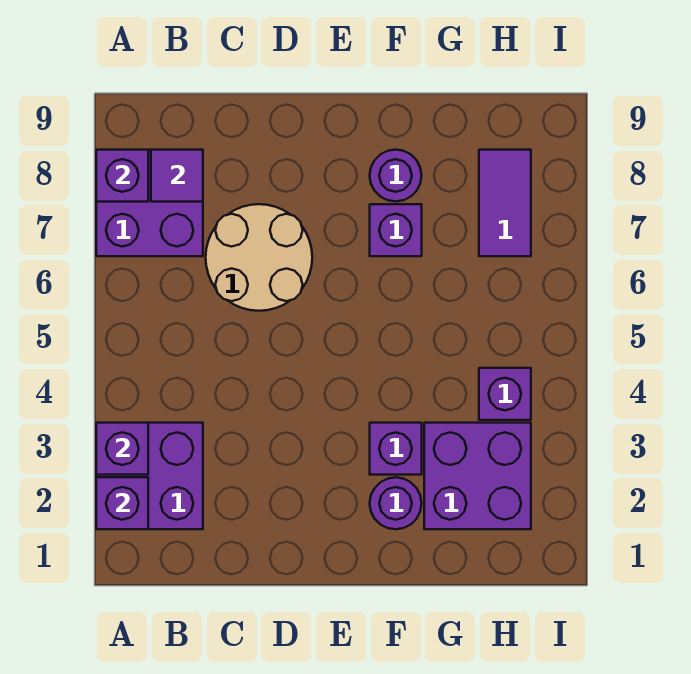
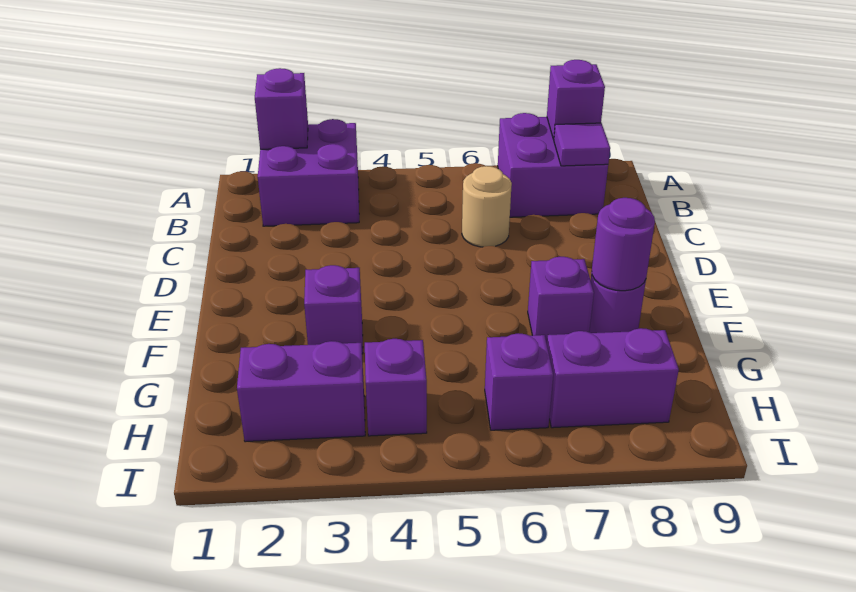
purple brick A3 level 2 -> purple brick H6 level 1
tan round brick C6:D7 level 1 -> tan round brick C6 level 1
purple round brick F2 level 1 -> purple round brick F8 level 2
purple brick G2:H3 level 1 -> purple brick H2:H3 level 1
purple tile H7:H8 level 1 -> purple brick H7:H8 level 1

